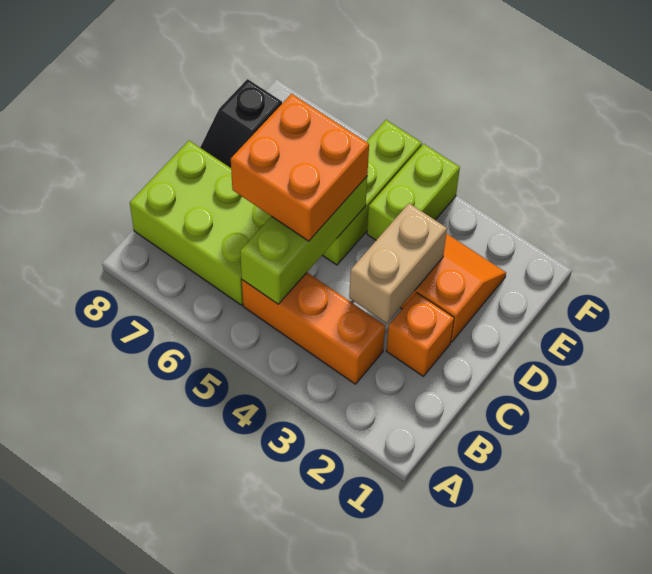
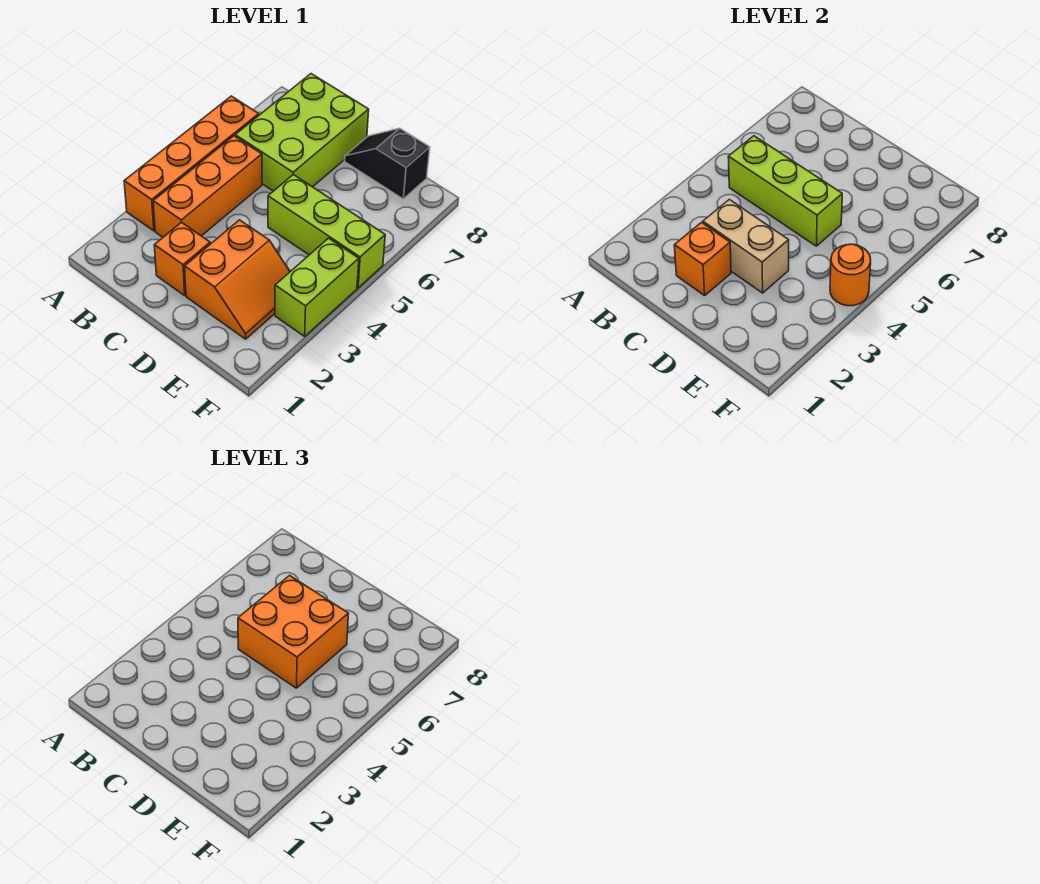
none -> orange brick A3:A6 level 1
none -> orange brick C2 level 2
lime brick E4:F4 level 1 -> lime brick F3:F4 level 1
none -> orange round brick F4 level 2

